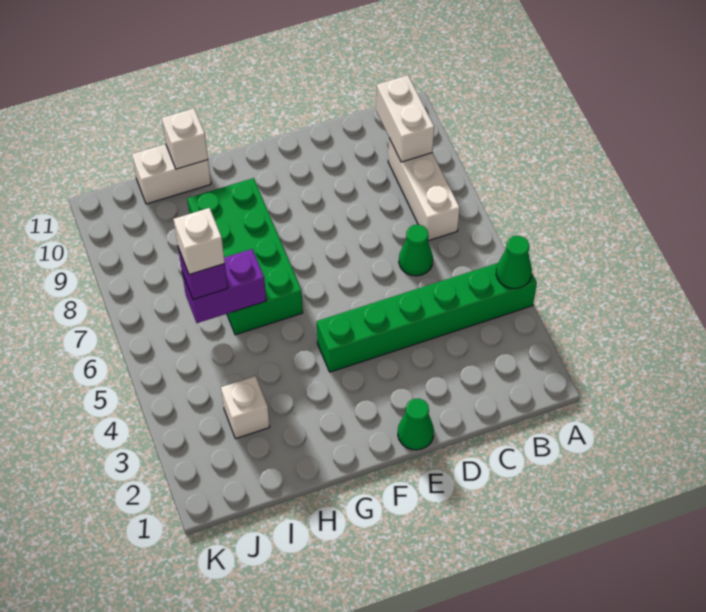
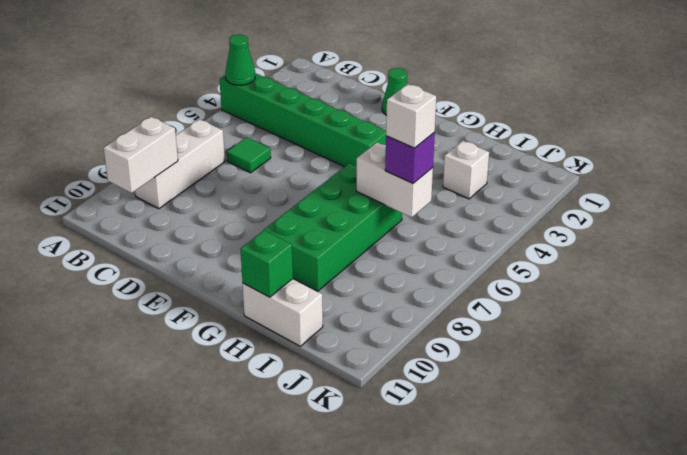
green cone C6 level 1 -> green tile C6 level 1
purple brick H6:I6 level 2 -> white brick H6:I6 level 2
white brick H11 level 2 -> green brick H11 level 2

